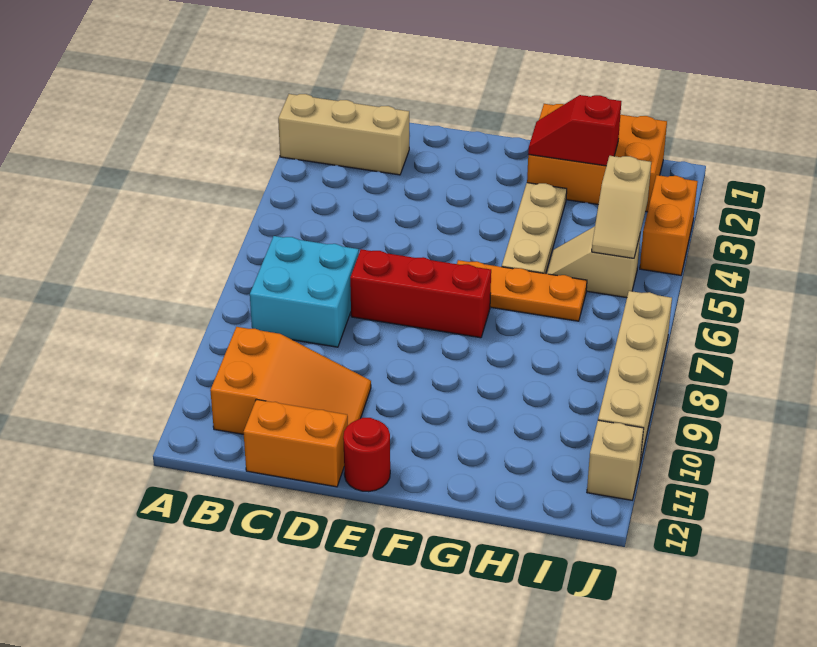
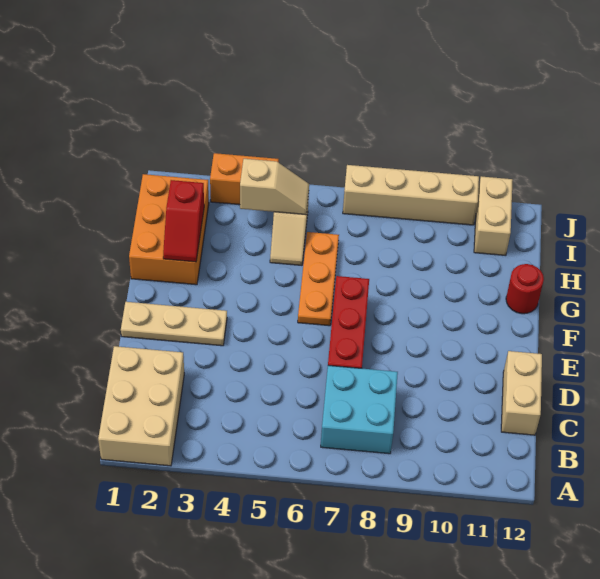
tan brick A2:C2 level 1 -> tan brick A1:C2 level 1
orange slope B10:D11 level 1 top B -> none
orange brick C12:D12 level 1 -> tan brick C12:D12 level 1
red round brick E12 level 1 -> red round brick G12 level 1
tan plate G3:G5 level 1 -> tan plate E1:E3 level 1
tan brick J11 level 1 -> tan brick I11:J11 level 1

